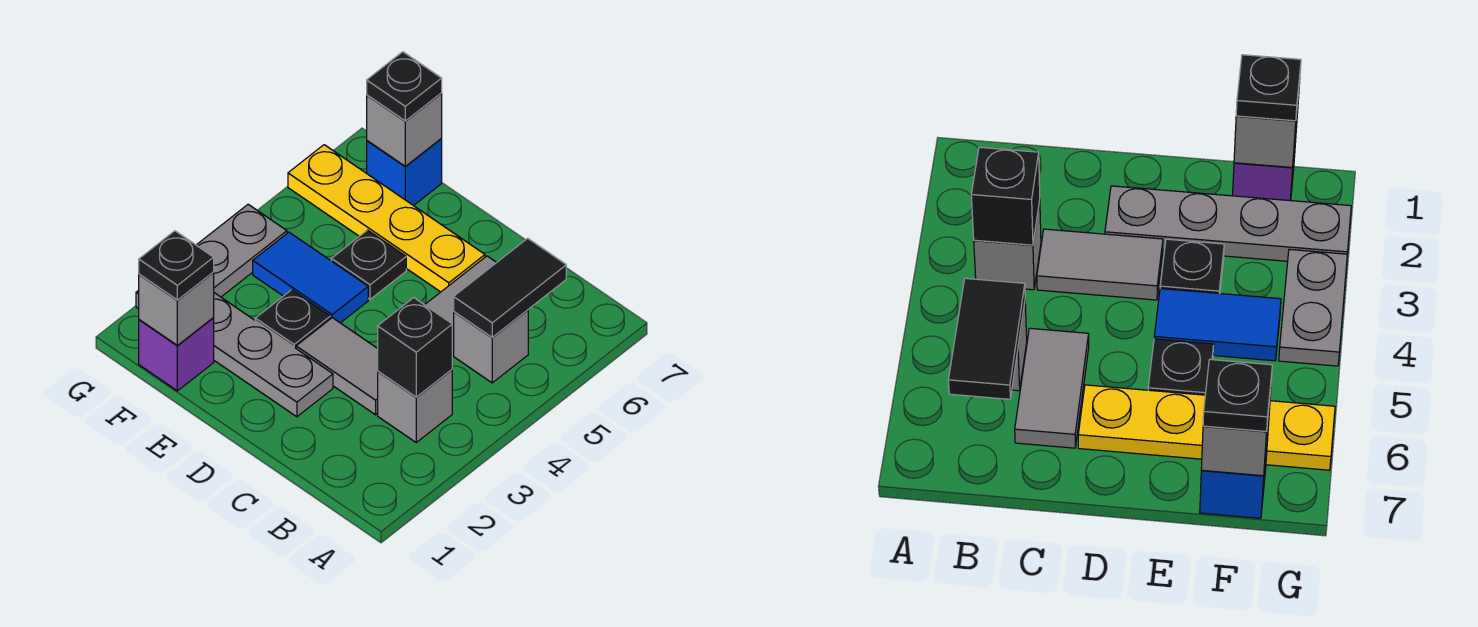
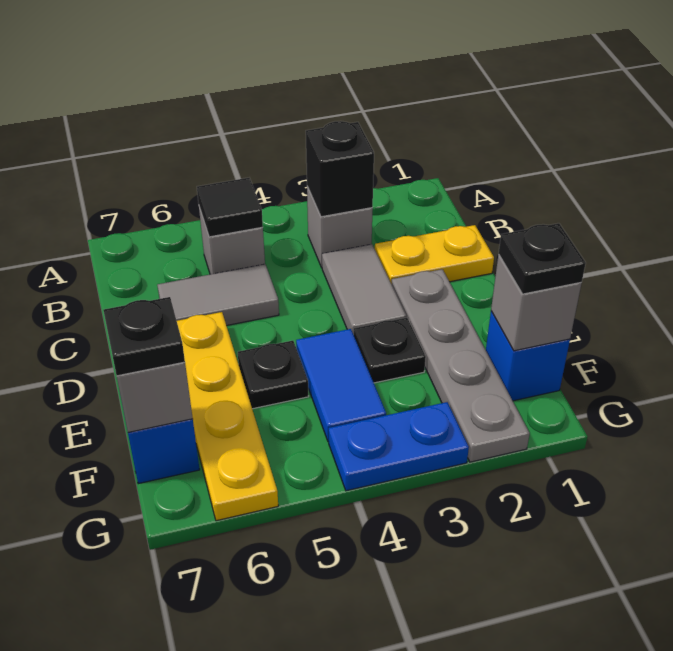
black tile B5:B6 level 2 -> black tile B5 level 2
none -> yellow plate C1:C2 level 1
purple brick F1 level 1 -> blue brick F1 level 1
grey plate G3:G4 level 1 -> blue plate G3:G4 level 1

